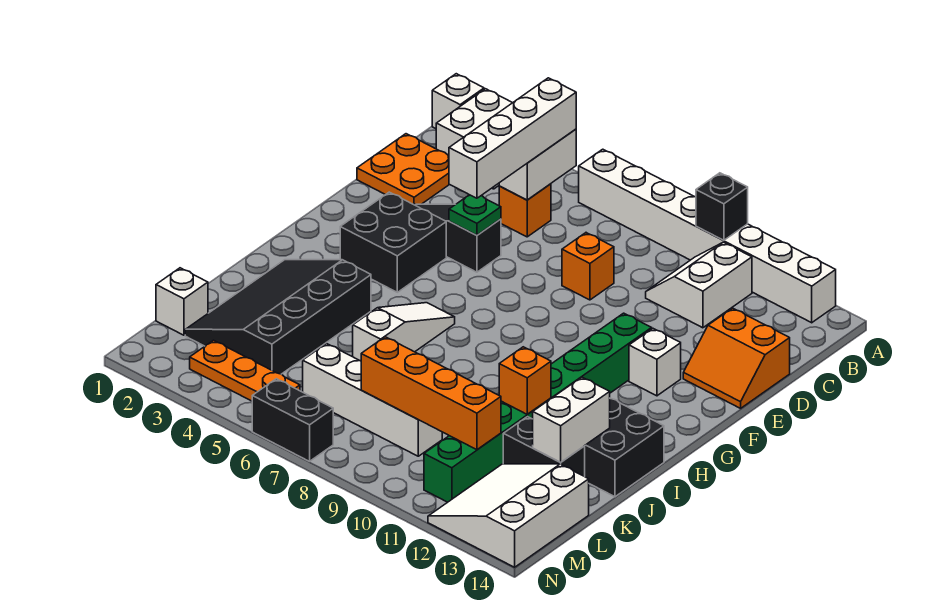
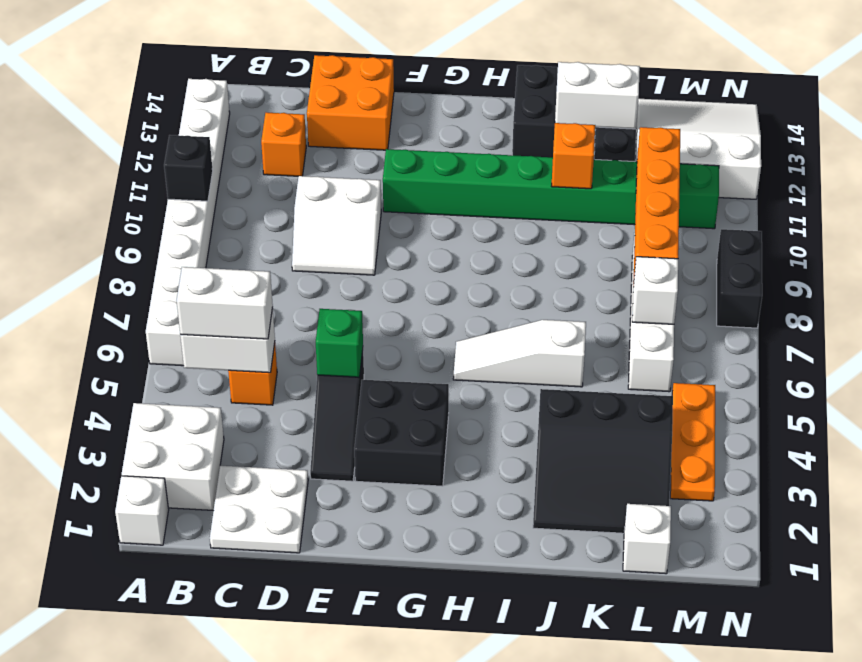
white brick B5:E5 level 3 -> white brick B5:C5 level 3
white slope B10:C11 level 1 top 11 -> white slope D9:E10 level 1 top 10
orange plate C1:D2 level 1 -> white plate C1:D2 level 1
orange brick D8 level 1 -> orange brick C12 level 1
orange slope D13:E14 level 1 top D -> orange brick D13:E14 level 1
green plate E5 level 2 -> green brick E5 level 2
white brick F12 level 1 -> white brick L7 level 2
black slope I2:L4 level 1 top 4 -> black slope J2:L4 level 1 top 4
white slope L12:N14 level 1 top 14 -> white slope L12:N14 level 1 top 12
black brick N6:N7 level 1 -> black brick N8:N9 level 1

